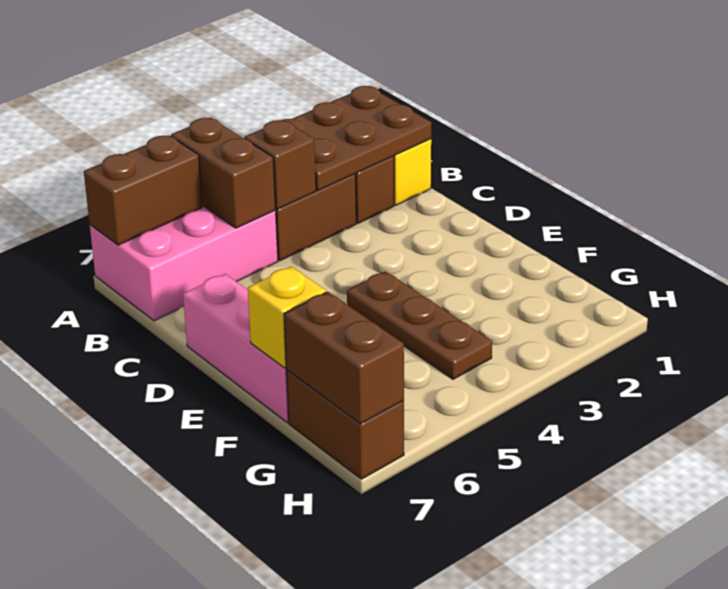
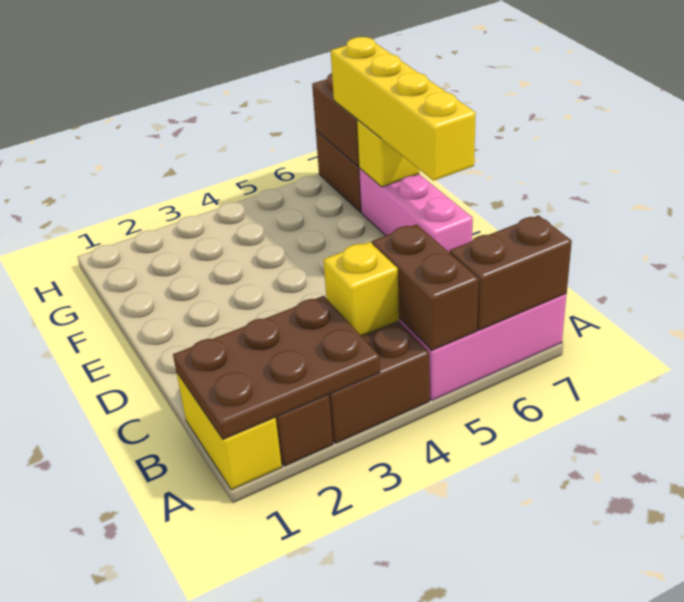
brown brick B4 level 2 -> yellow brick B4 level 2
none -> yellow brick D7:G7 level 3
brown plate E4:G4 level 1 -> none

